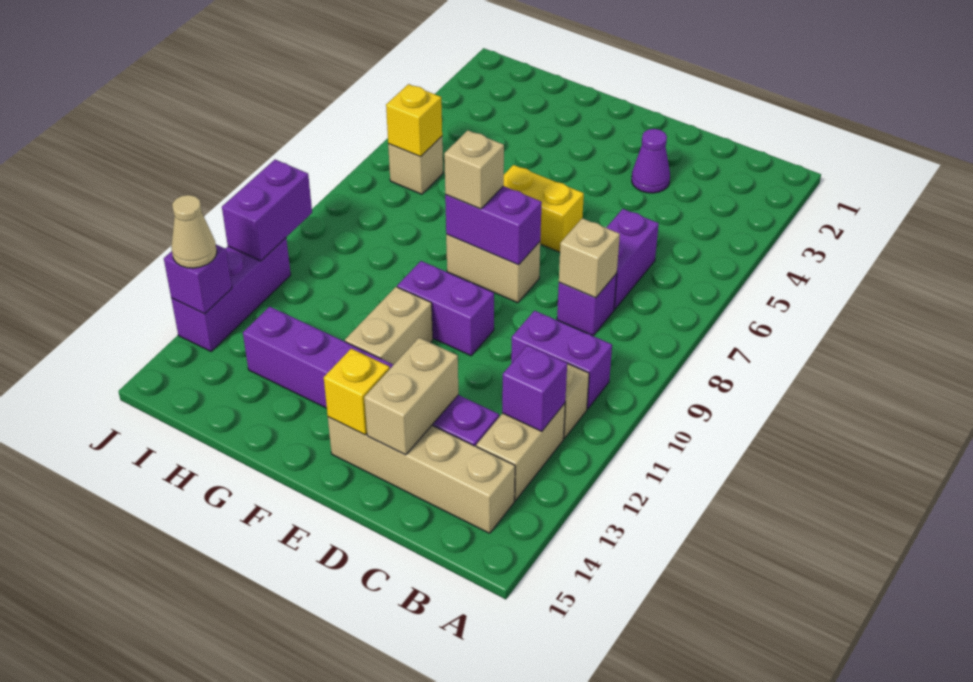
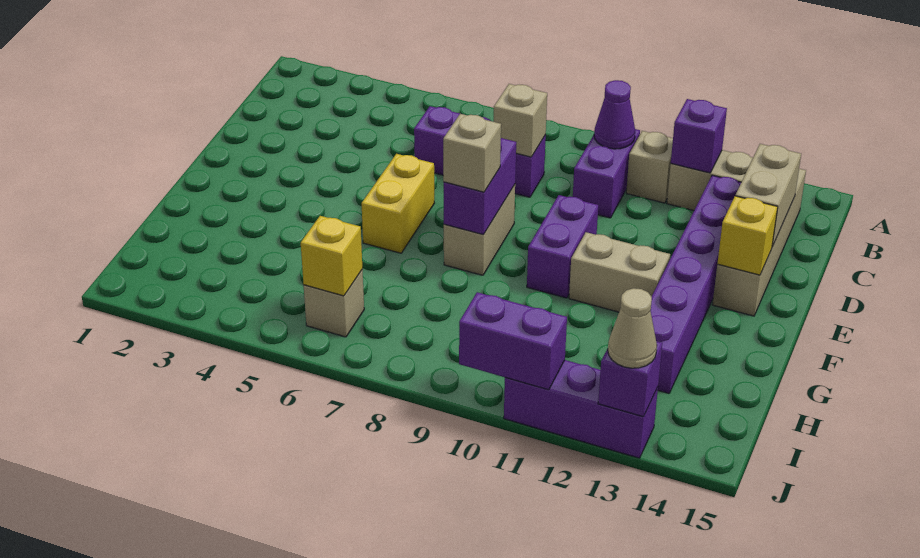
purple cone D3 level 1 -> purple cone B10 level 2
tan brick D13:D14 level 2 -> tan brick C14:D14 level 2

